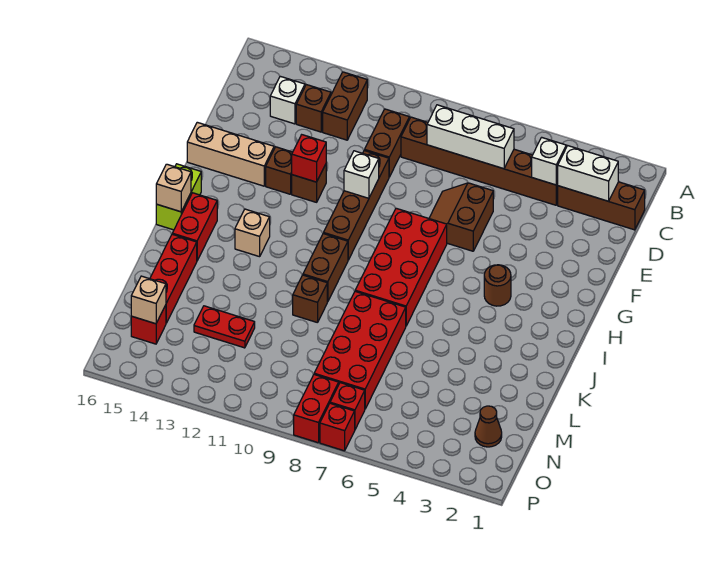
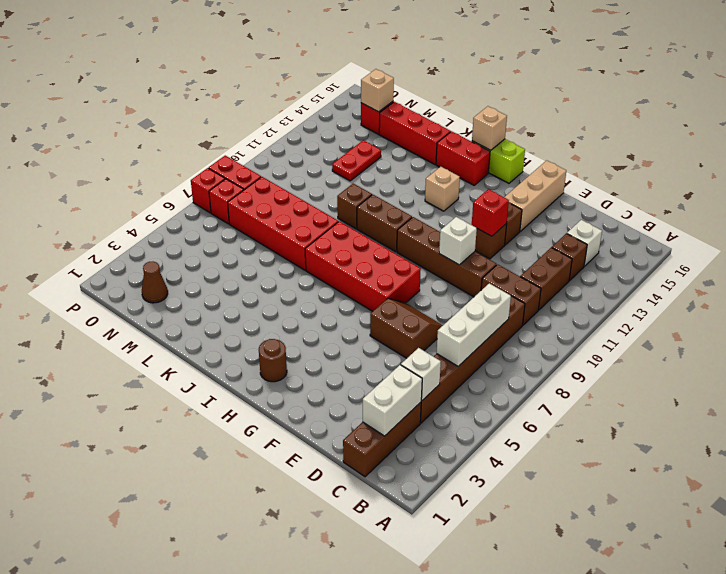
brown brick B12:C12 level 1 -> brown brick C11:C12 level 1
brown round brick H4 level 1 -> brown round brick H2 level 1

